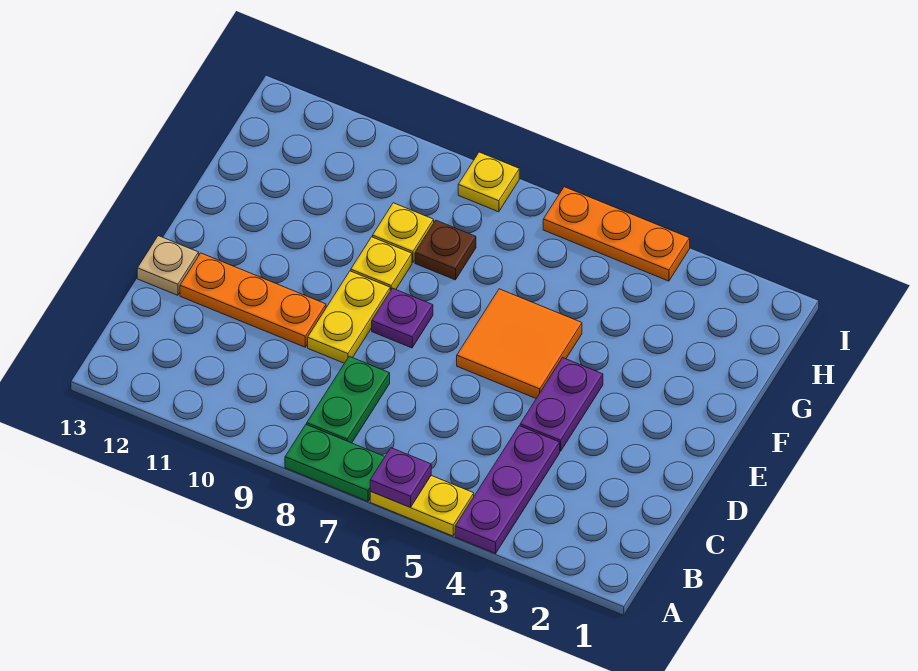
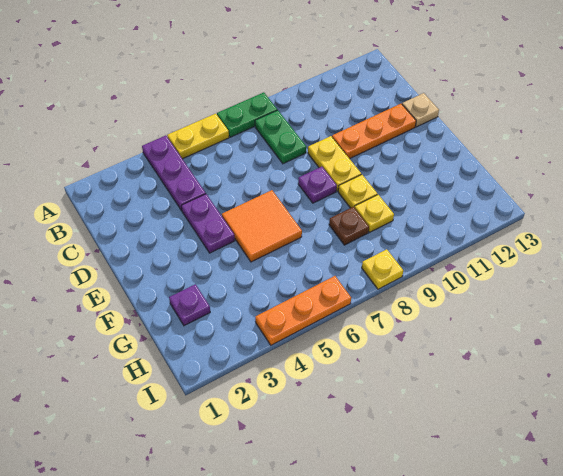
purple plate A6 level 2 -> purple plate G2 level 1

